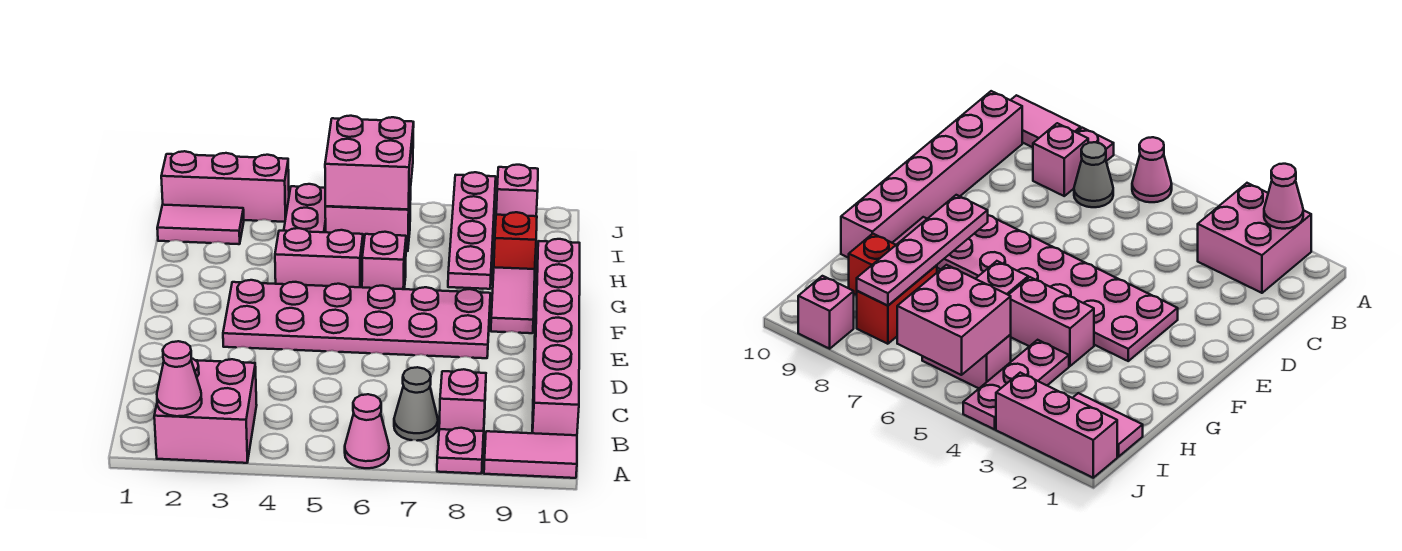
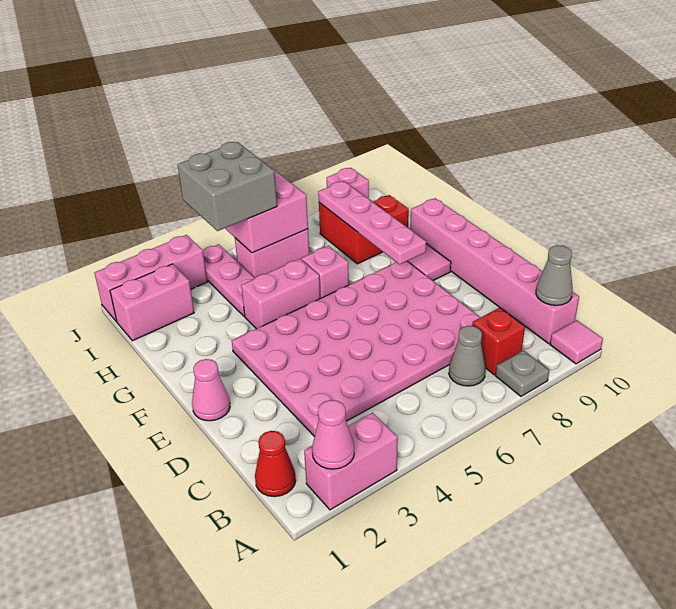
pink brick A2:B3 level 1 -> pink brick A2:A3 level 1
pink cone A6 level 1 -> pink cone E1 level 1
pink plate A8 level 1 -> grey plate A8 level 1
pink tile A9:A10 level 1 -> pink tile A10 level 1
none -> red cone B1 level 1
pink brick B8 level 1 -> red brick B8 level 1
none -> grey cone B10 level 2
pink plate E3:F8 level 1 -> pink plate C3:F8 level 1
pink tile I1:I2 level 1 -> pink brick I1:I2 level 1
none -> grey brick I4:J5 level 3

